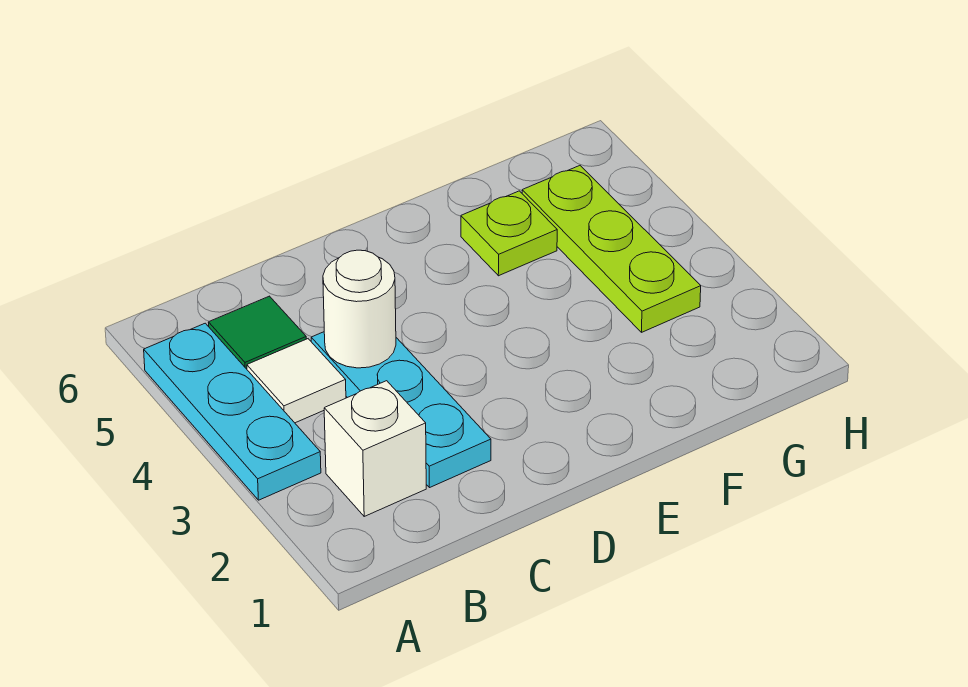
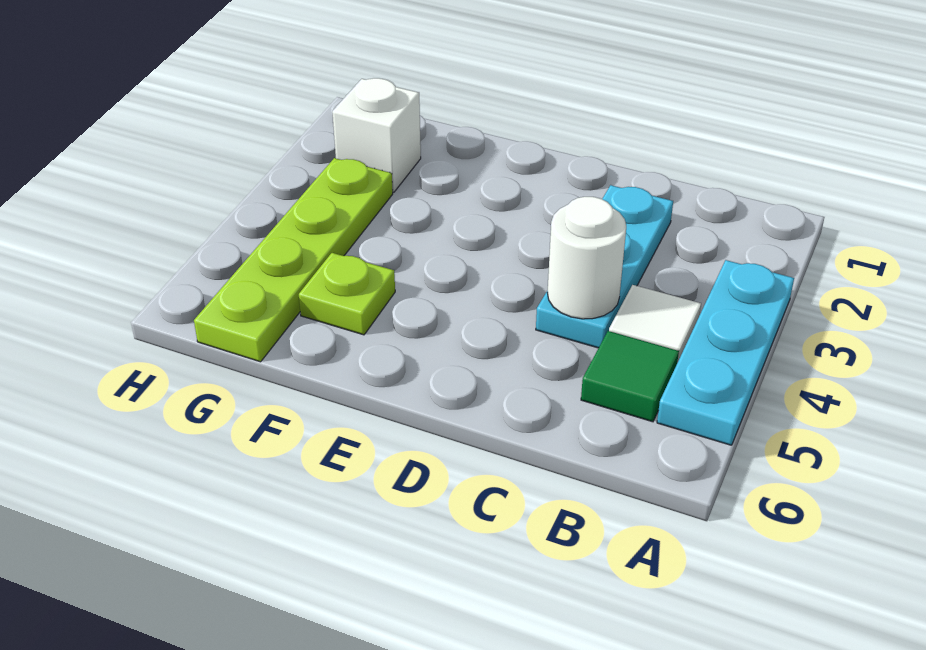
white brick B2 level 1 -> white brick G2 level 1
lime plate G3:G5 level 1 -> lime plate G3:G6 level 1

